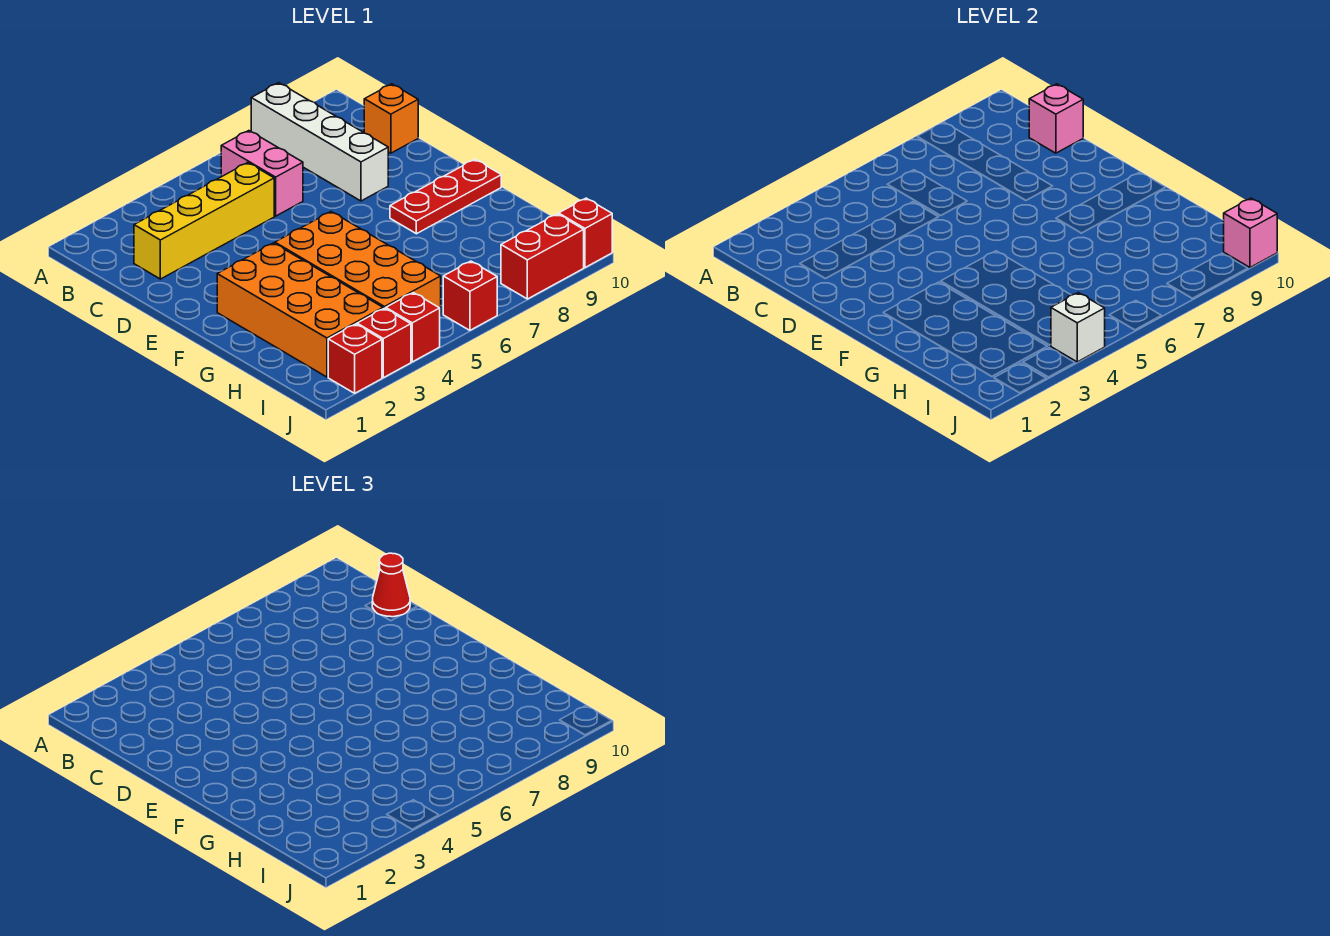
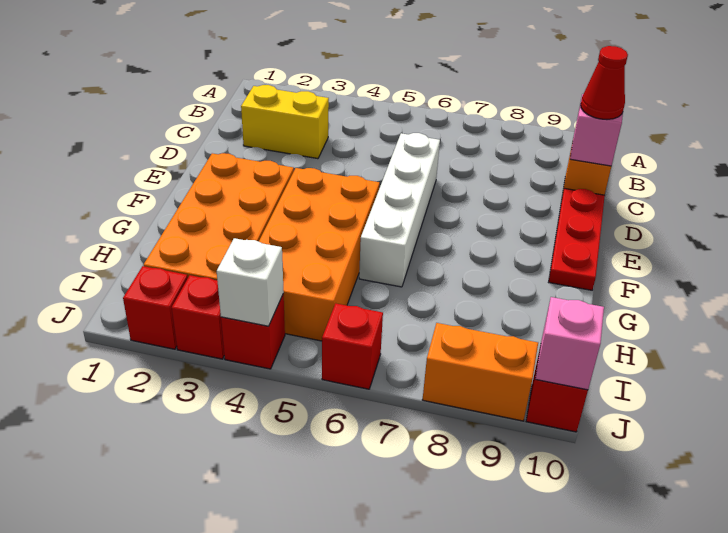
white brick A8:D8 level 1 -> white brick D6:G6 level 1
pink brick B6:C6 level 1 -> none
yellow brick C2:C5 level 1 -> yellow brick C2:C3 level 1
red plate F8:F10 level 1 -> red plate D10:F10 level 1
red brick J8:J9 level 1 -> orange brick J8:J9 level 1

